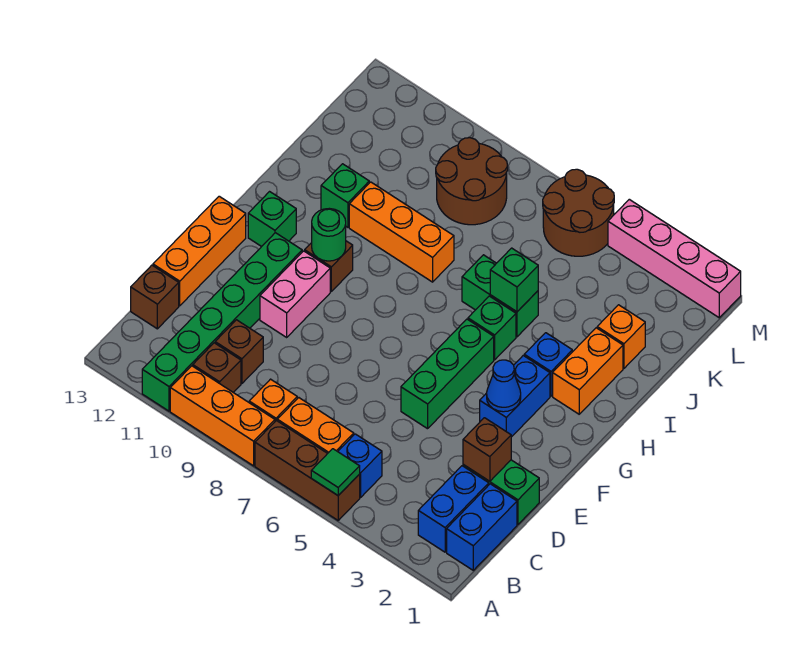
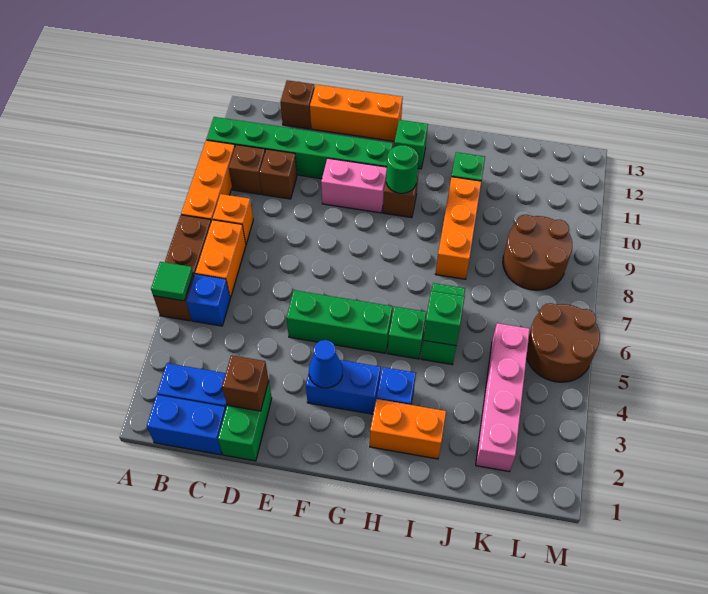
orange brick J2 level 1 -> none
pink brick M1:M4 level 1 -> pink brick K2:K5 level 1

